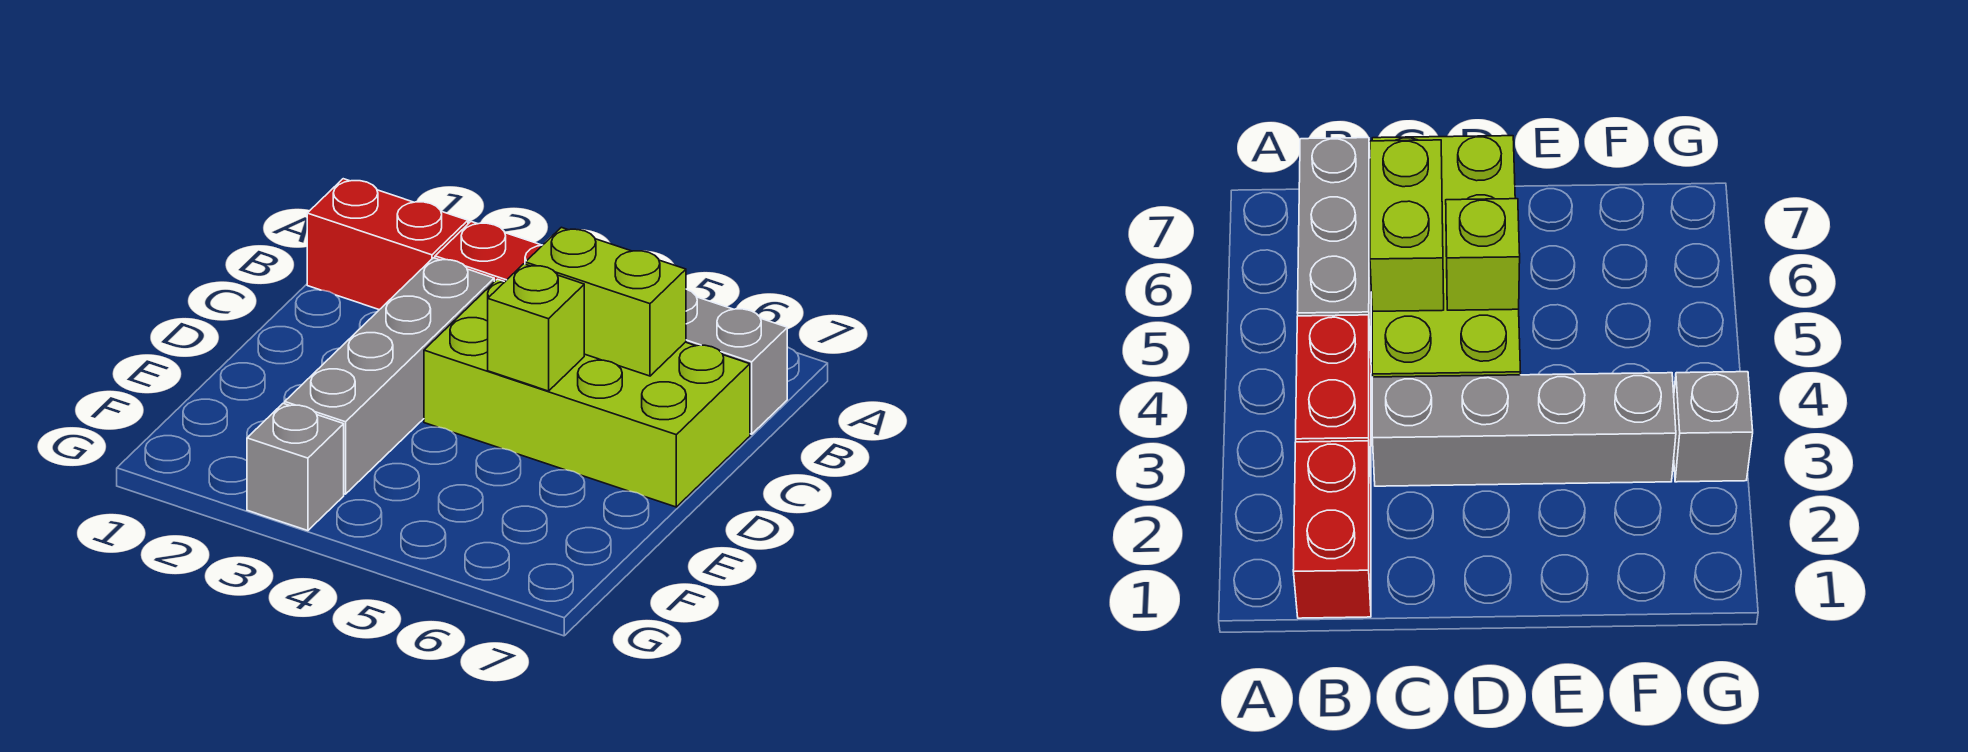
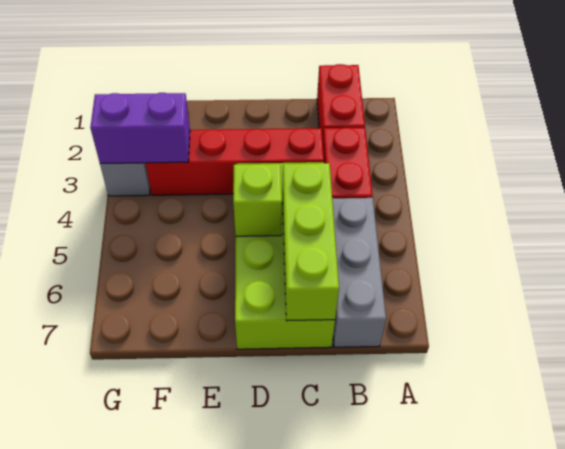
grey brick C3:F3 level 1 -> red brick C3:F3 level 1
lime brick C5:C6 level 2 -> lime brick C5:C7 level 2
none -> purple brick F3:G3 level 2

